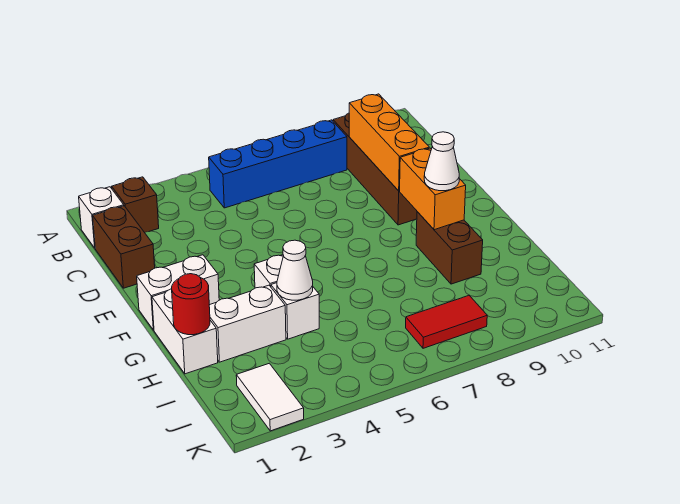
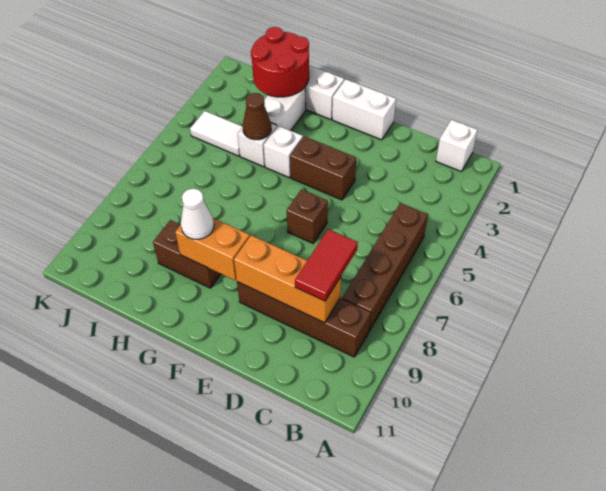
brown brick B2 level 1 -> brown brick E6 level 1
blue brick B5:B8 level 1 -> brown brick B5:B8 level 1
brown brick C1:D1 level 1 -> brown brick E4:F4 level 1
white brick F1:F2 level 1 -> white brick E1:F1 level 1
red round brick H1 level 2 -> red round brick H1:I2 level 2
white cone H4 level 2 -> brown cone H4 level 2
white tile J2:K2 level 1 -> white tile I4:J4 level 1
red tile J7:J8 level 1 -> red tile C8:C9 level 3

